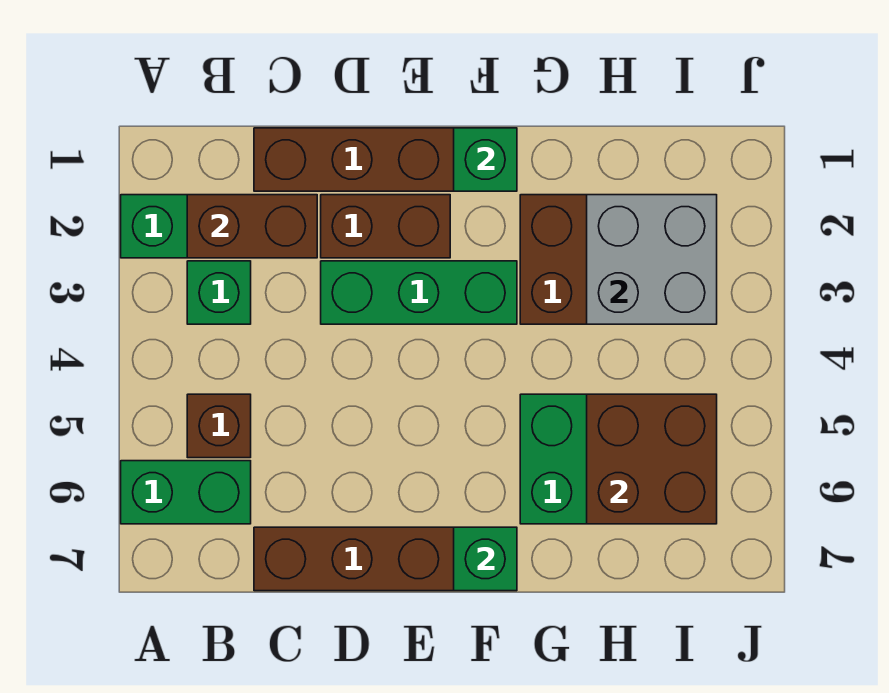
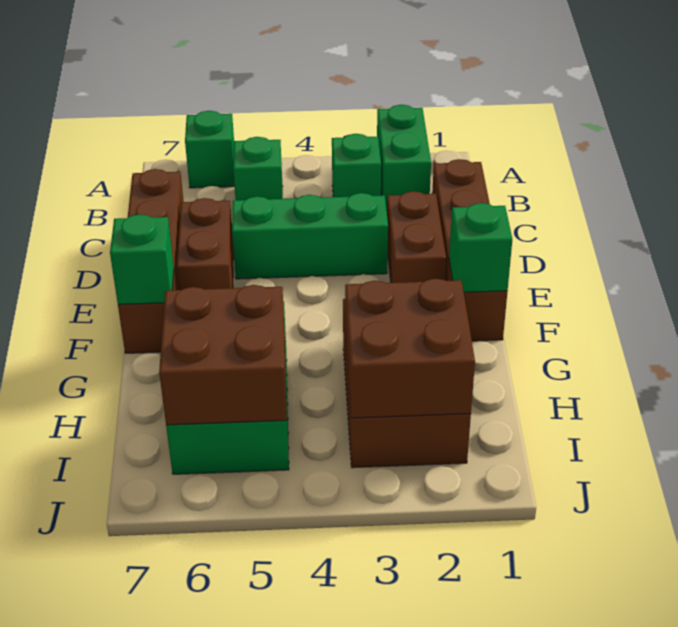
green brick A6:B6 level 1 -> green brick A6 level 1
brown brick B2:C2 level 2 -> brown brick D6:E6 level 1
brown brick B5 level 1 -> green brick B5 level 1
green brick D3:F3 level 1 -> green brick D3:D5 level 1
grey brick H2:I3 level 2 -> brown brick H2:I3 level 2

